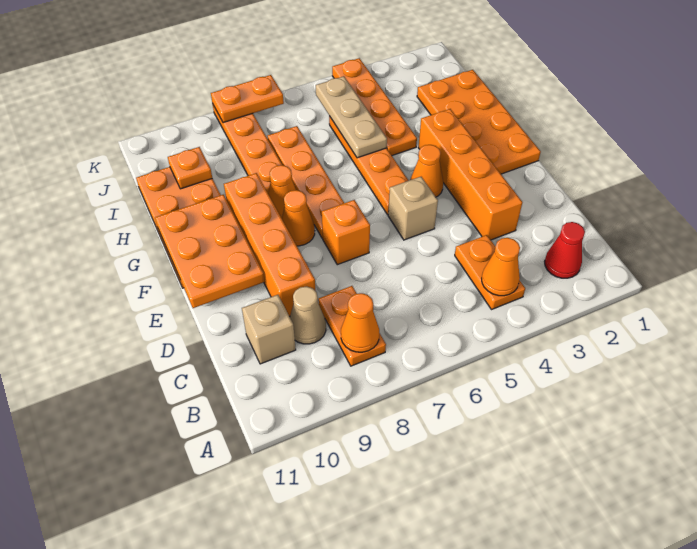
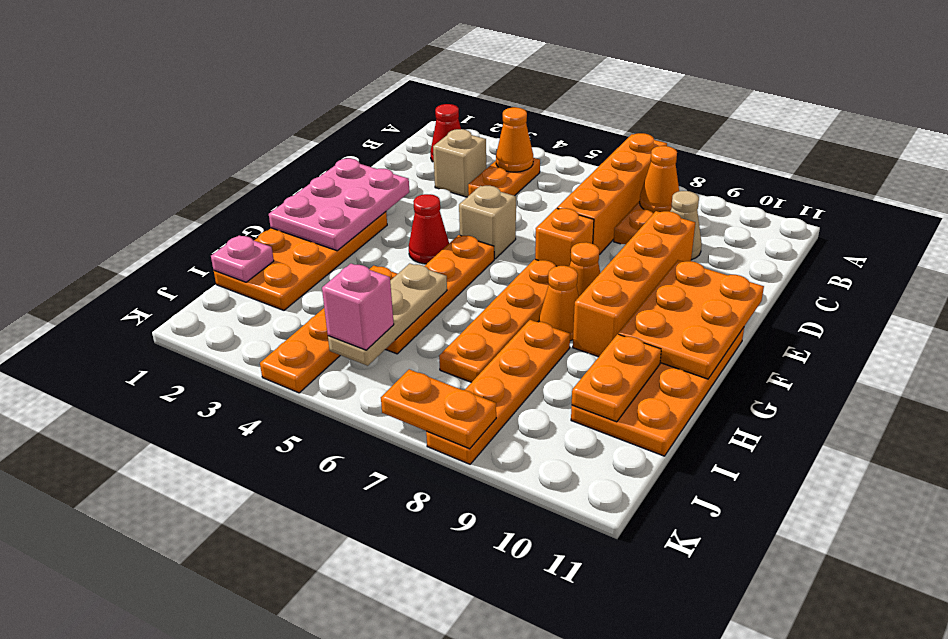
tan brick C10 level 1 -> tan brick C3 level 1
orange brick D3:G3 level 1 -> orange brick A7:D7 level 1
none -> pink plate E1:G2 level 2
orange cone F4 level 1 -> red cone F4 level 1
none -> pink plate I1 level 2
orange plate I10 level 2 -> orange plate H10:I10 level 2
none -> pink brick J5 level 3

